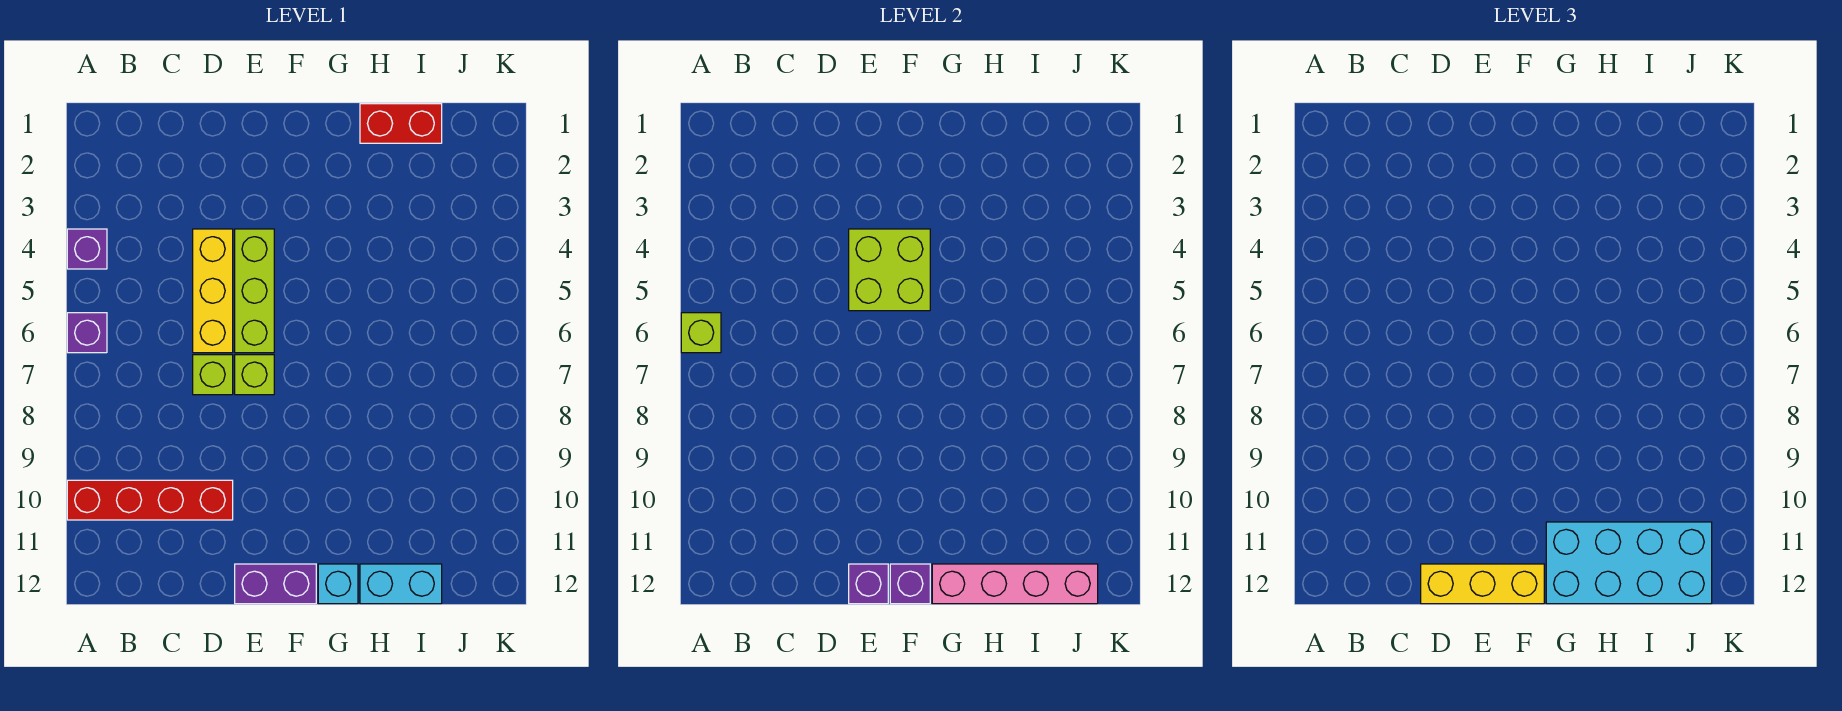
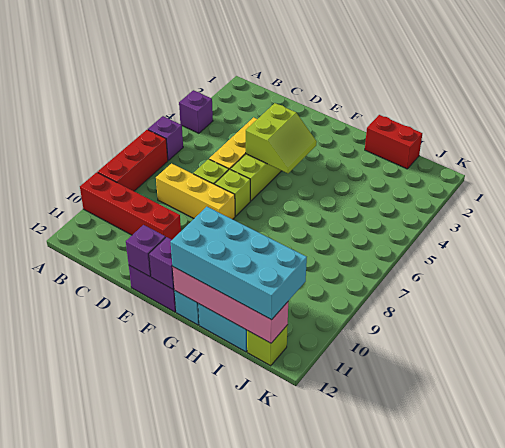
lime brick A6 level 2 -> lime brick J12 level 1
none -> red brick A7:A9 level 1
yellow brick D12:F12 level 3 -> yellow brick C8:E8 level 1
lime brick E4:F5 level 2 -> lime slope E4:F5 level 2 top E

